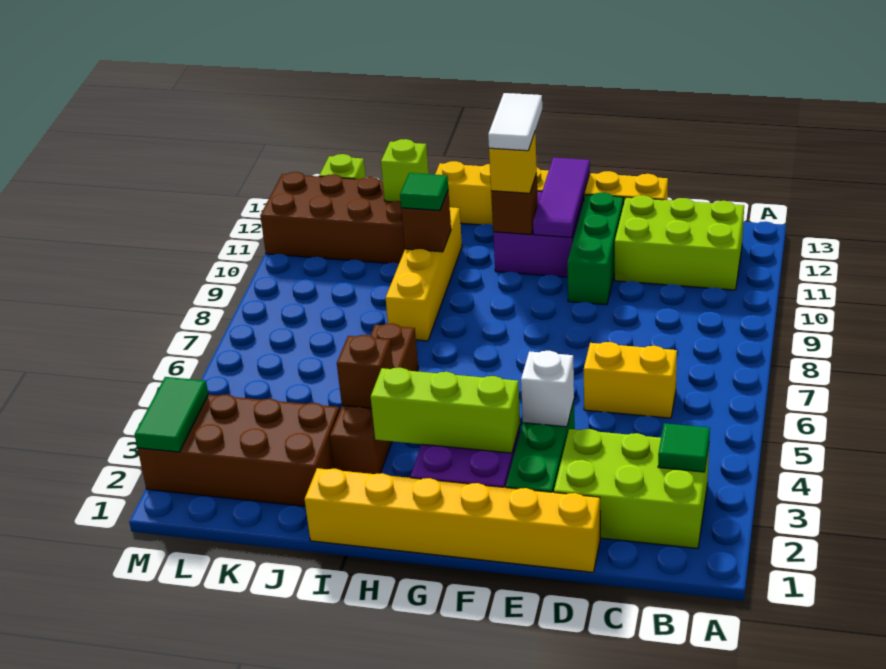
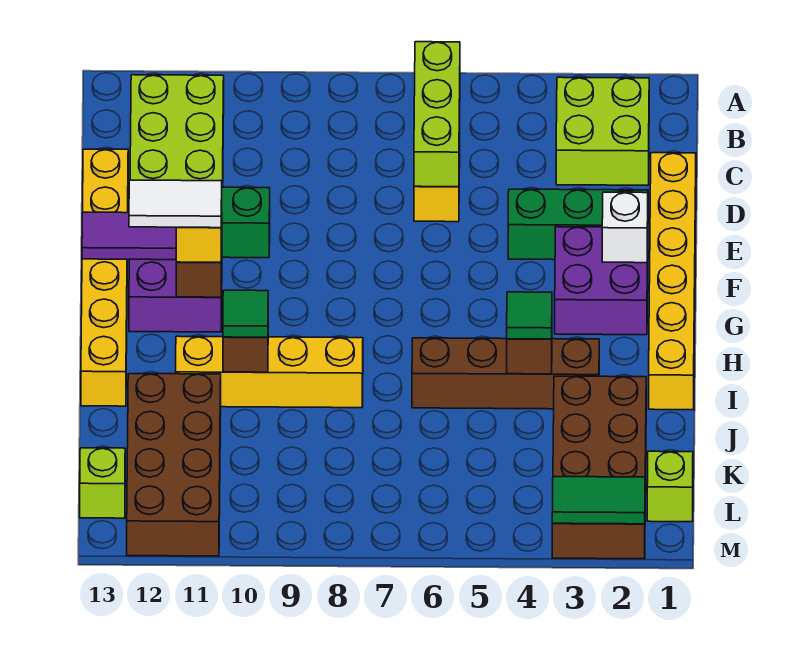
lime brick B2:D3 level 1 -> lime brick B2:C3 level 1
green tile B3 level 2 -> green tile I4 level 3
white brick E4 level 2 -> white brick F2 level 2
lime brick F3:H3 level 2 -> lime brick B6:D6 level 2
lime brick J12 level 2 -> lime brick L1 level 1

